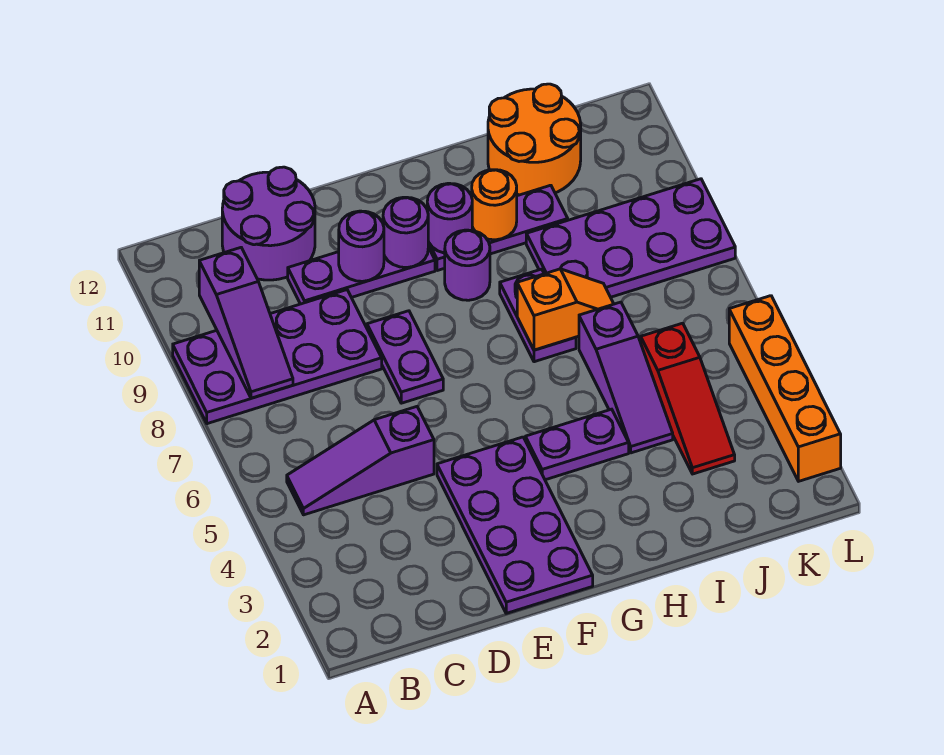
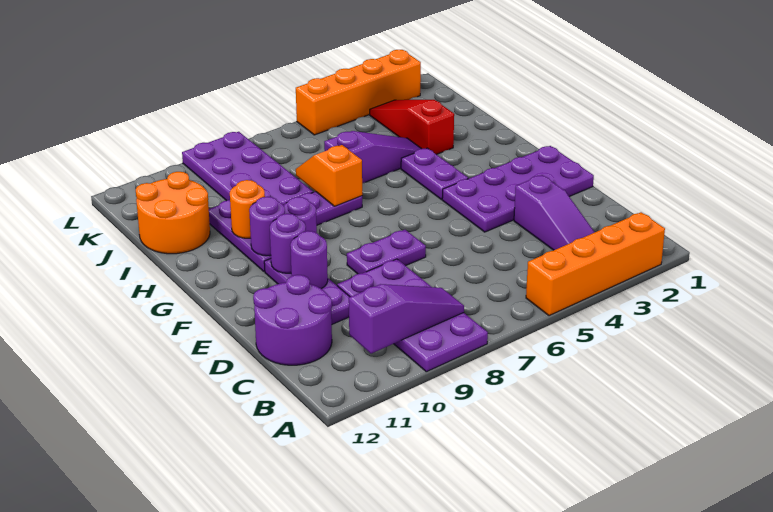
none -> orange brick A2:A5 level 1
purple slope B5:D5 level 1 top D -> purple slope B3:D3 level 1 top D
red slope J3:J5 level 1 top 5 -> red slope I3:K3 level 1 top I

